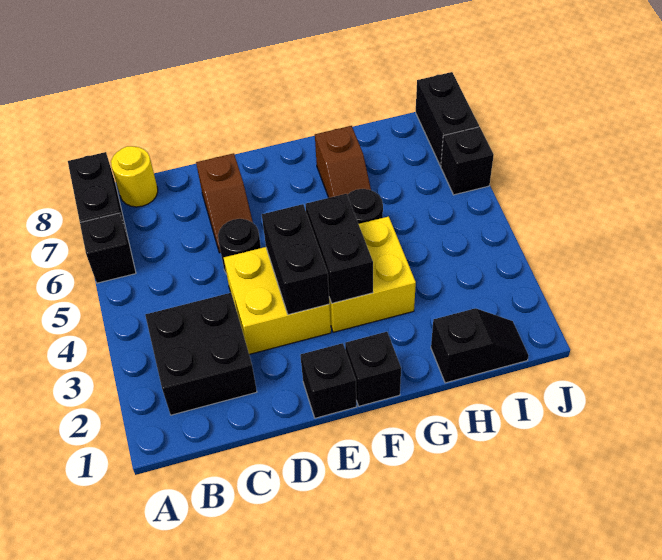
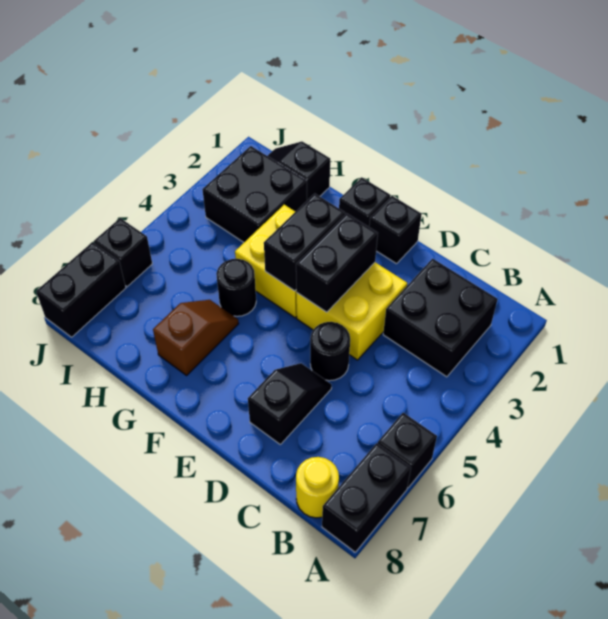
brown slope D6:D7 level 1 top 7 -> black slope D6:D7 level 1 top 7
none -> black brick H2:I3 level 1

